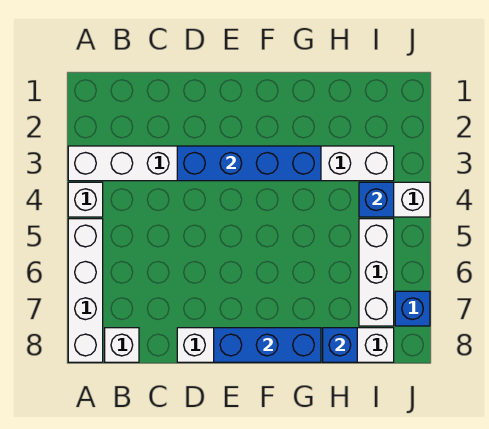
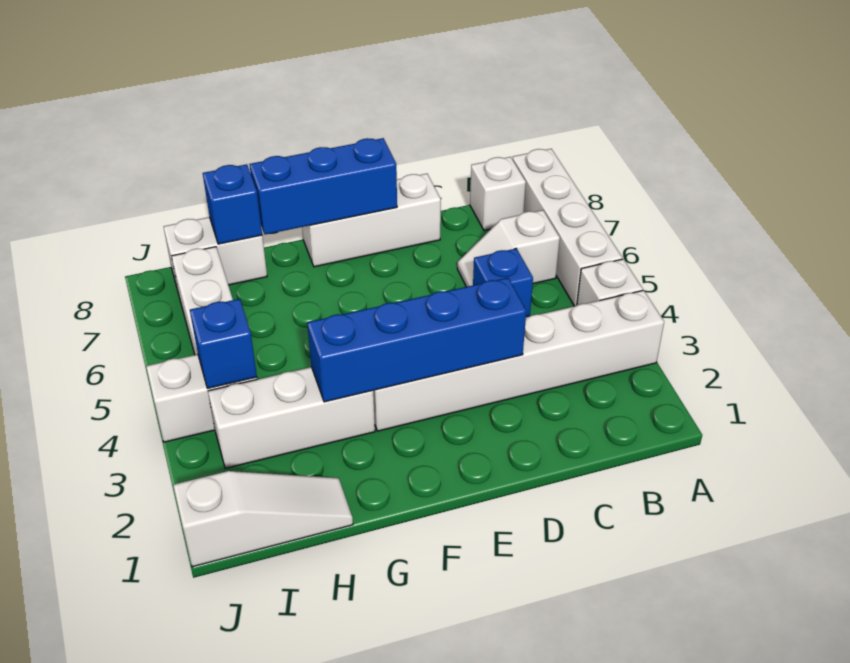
none -> white slope B6:C6 level 1 top B
none -> white slope H1:J1 level 1 top J
blue brick J7 level 1 -> blue brick C5 level 1

